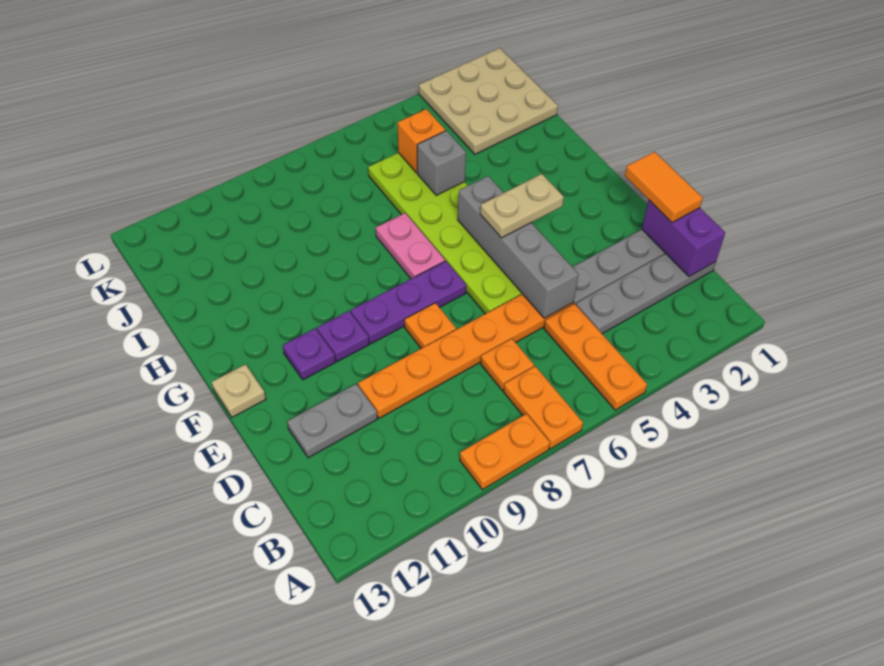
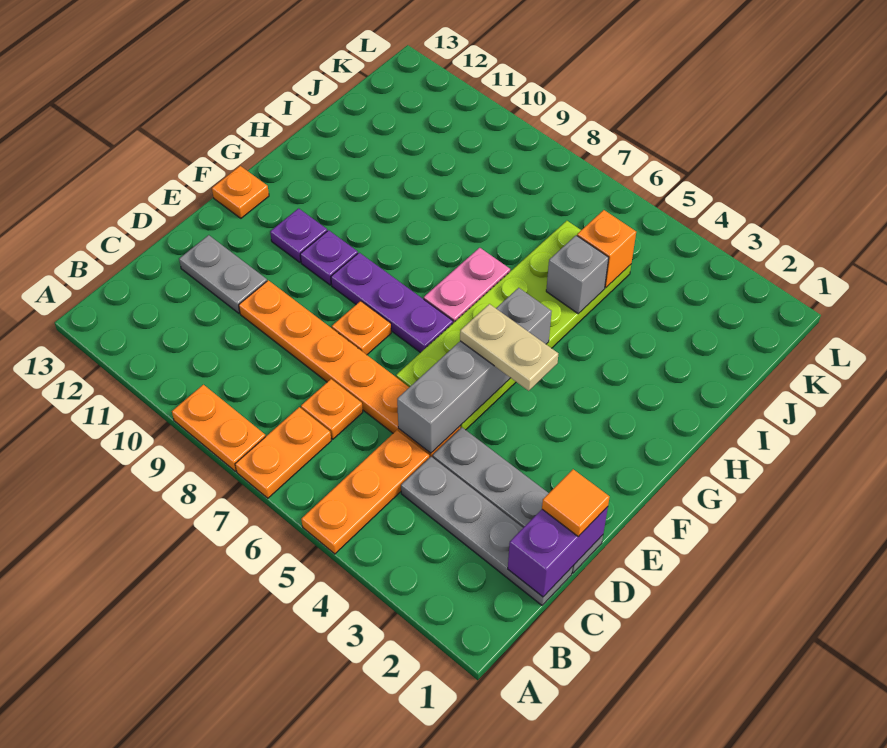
orange tile D1:E1 level 3 -> orange tile D1 level 3
tan plate F13 level 1 -> orange plate F13 level 1
tan plate J1:L3 level 1 -> none

